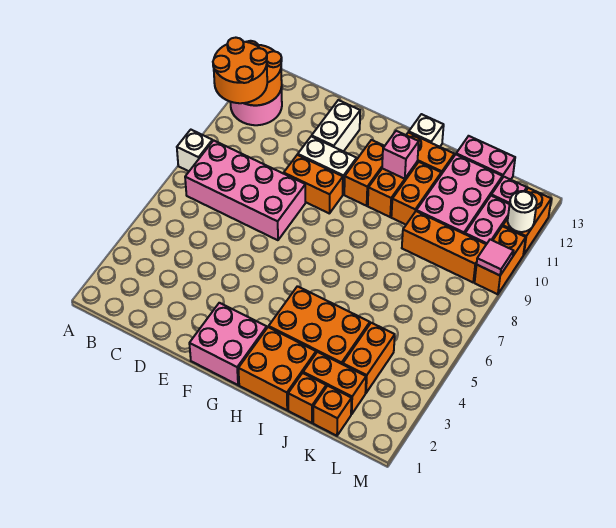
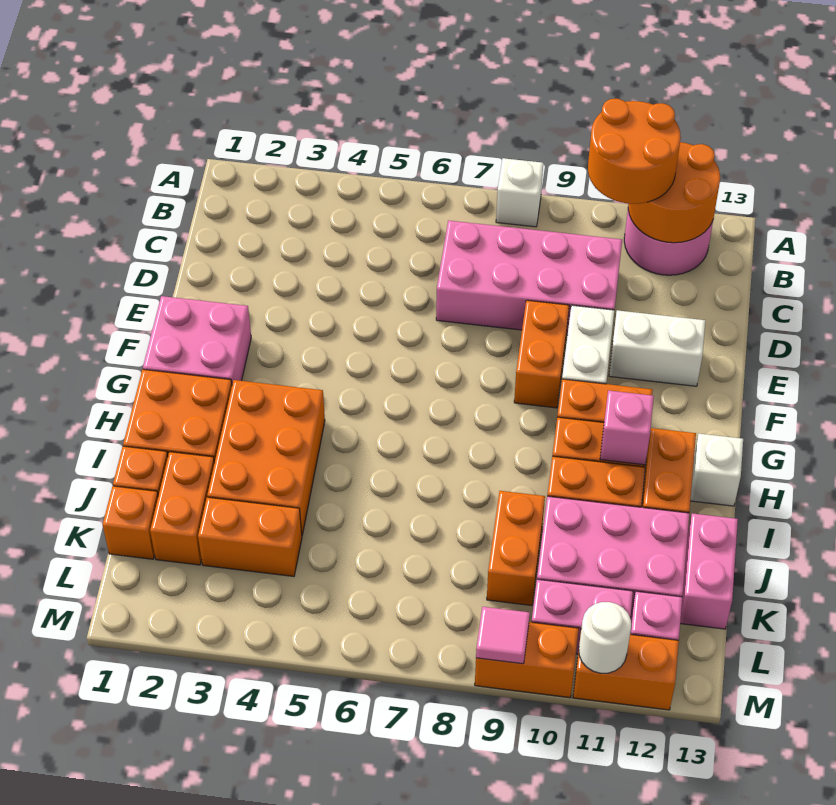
pink brick B7:E8 level 1 -> pink brick C7:D10 level 1
orange brick J9:L9 level 1 -> orange brick J9:K9 level 1

